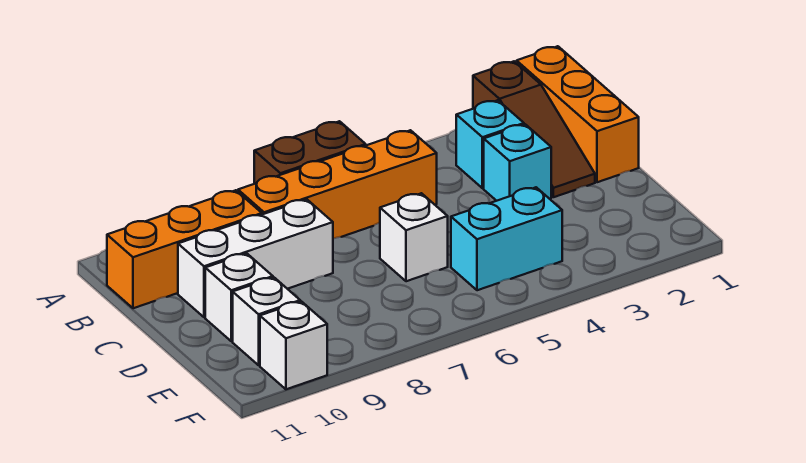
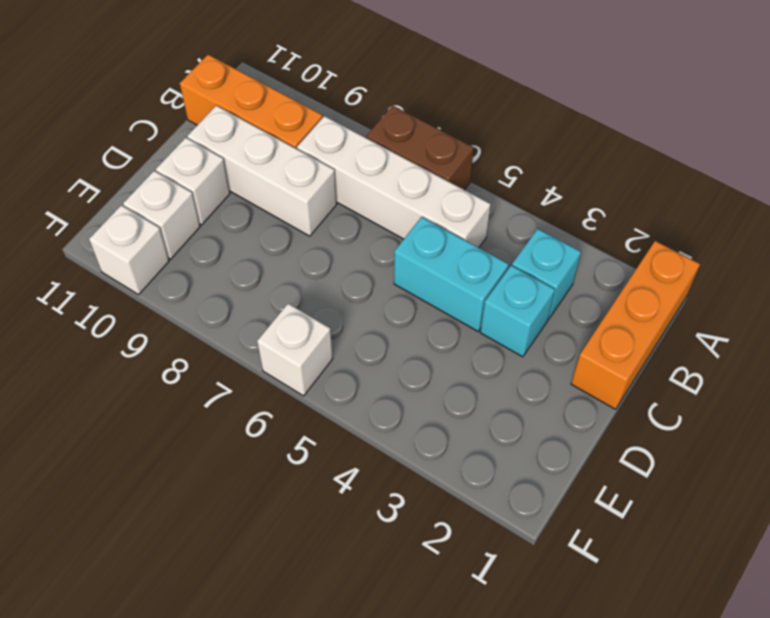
brown slope A2:C2 level 1 top A -> none
orange brick B5:B8 level 1 -> white brick B5:B8 level 1
white brick D6 level 1 -> white brick F6 level 1
cyan brick E4:E5 level 1 -> cyan brick C4:C5 level 1

